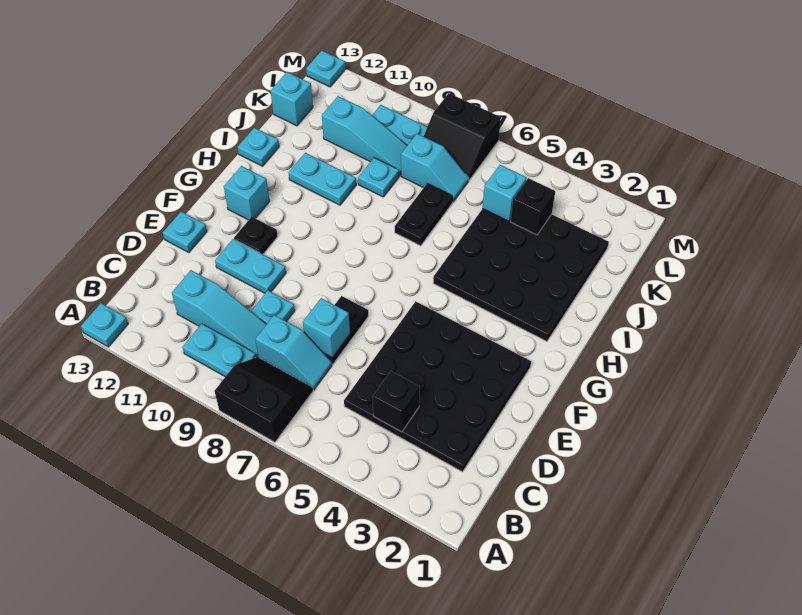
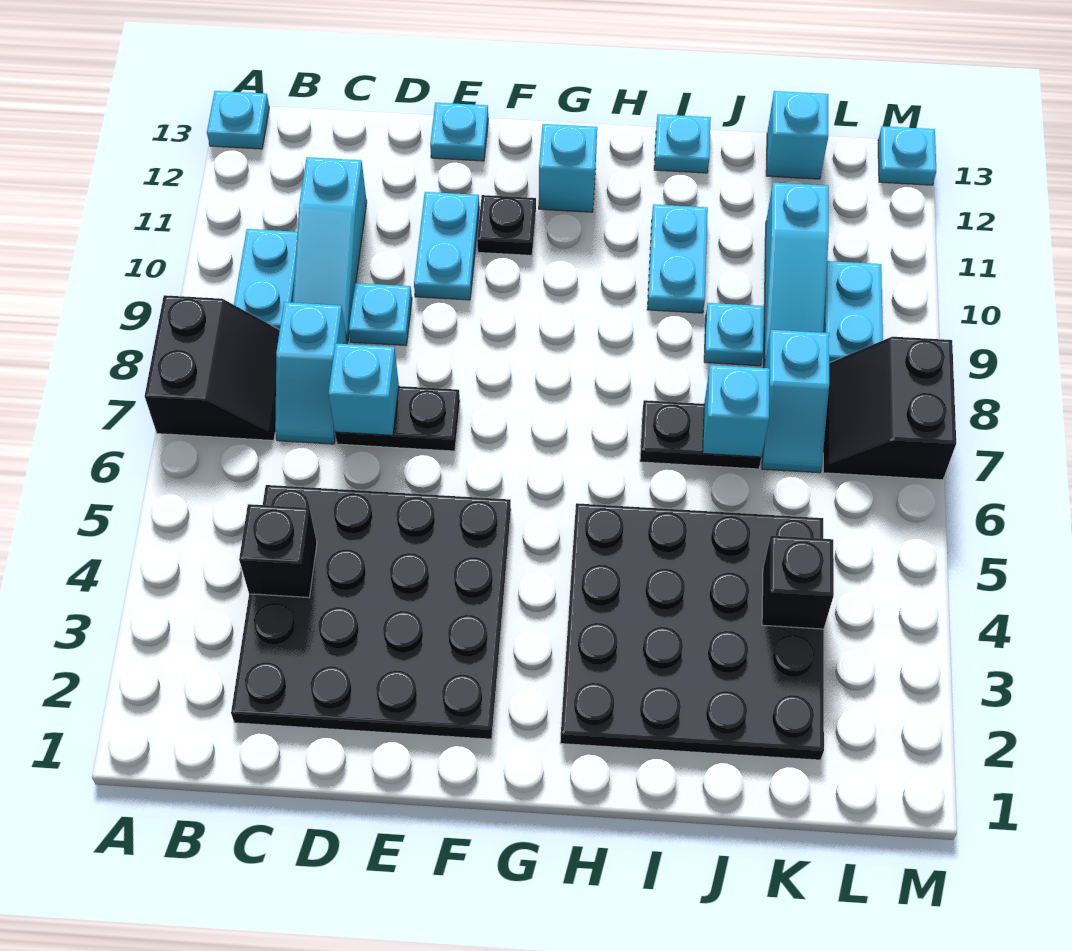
cyan brick K5 level 2 -> cyan brick J7 level 2

